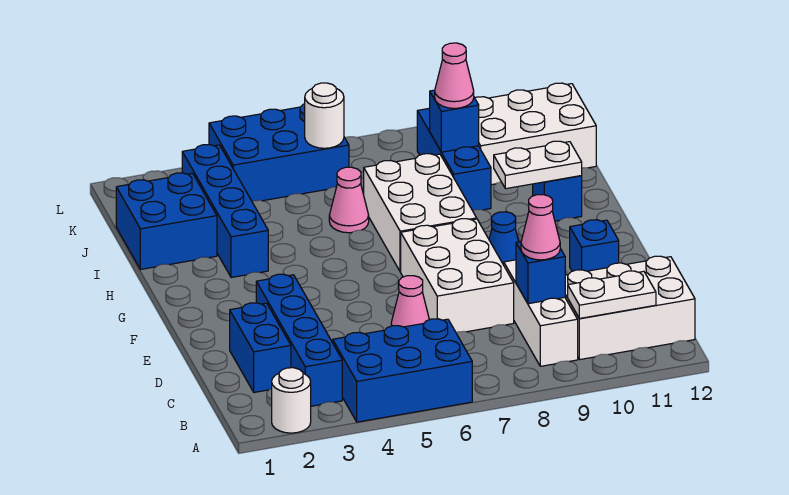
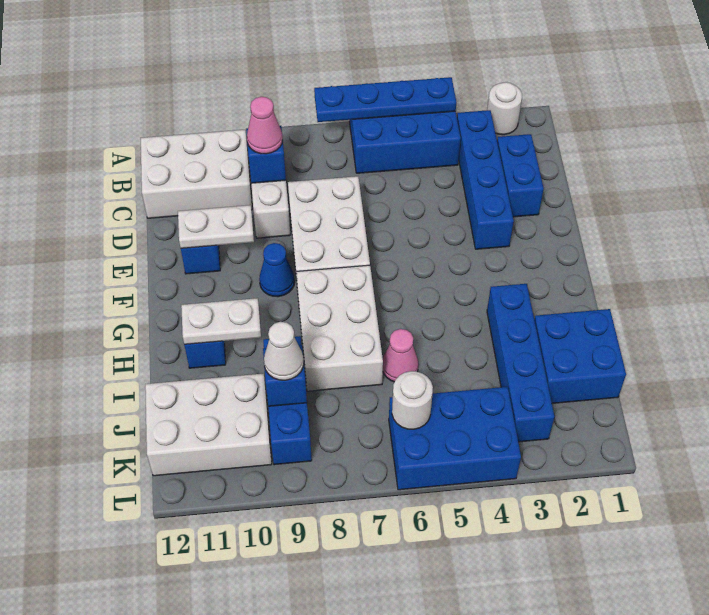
none -> blue plate A4:A7 level 2
white plate B10:B11 level 2 -> white plate E10:E11 level 2
pink cone D6 level 1 -> none
pink cone J9 level 3 -> white cone J9 level 3

